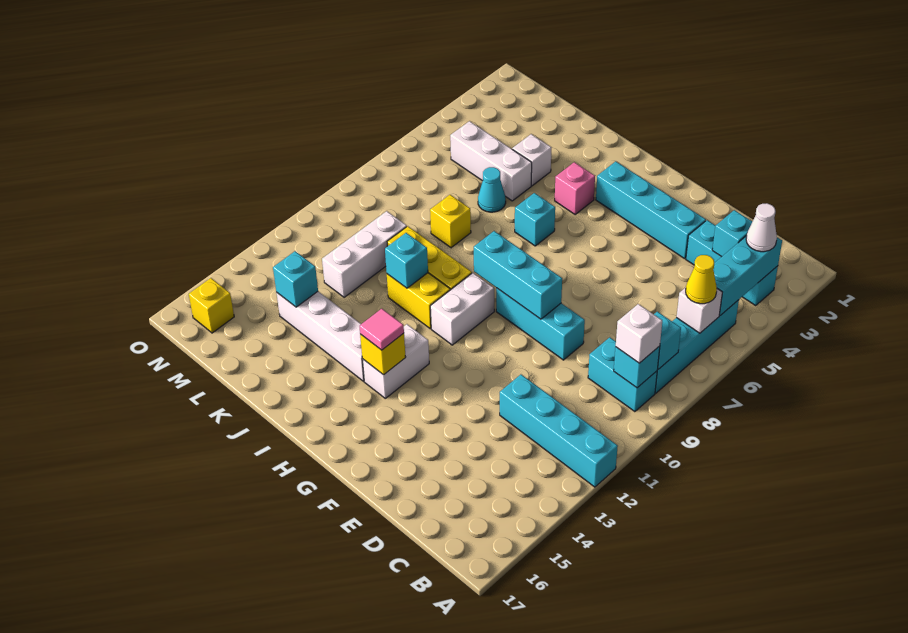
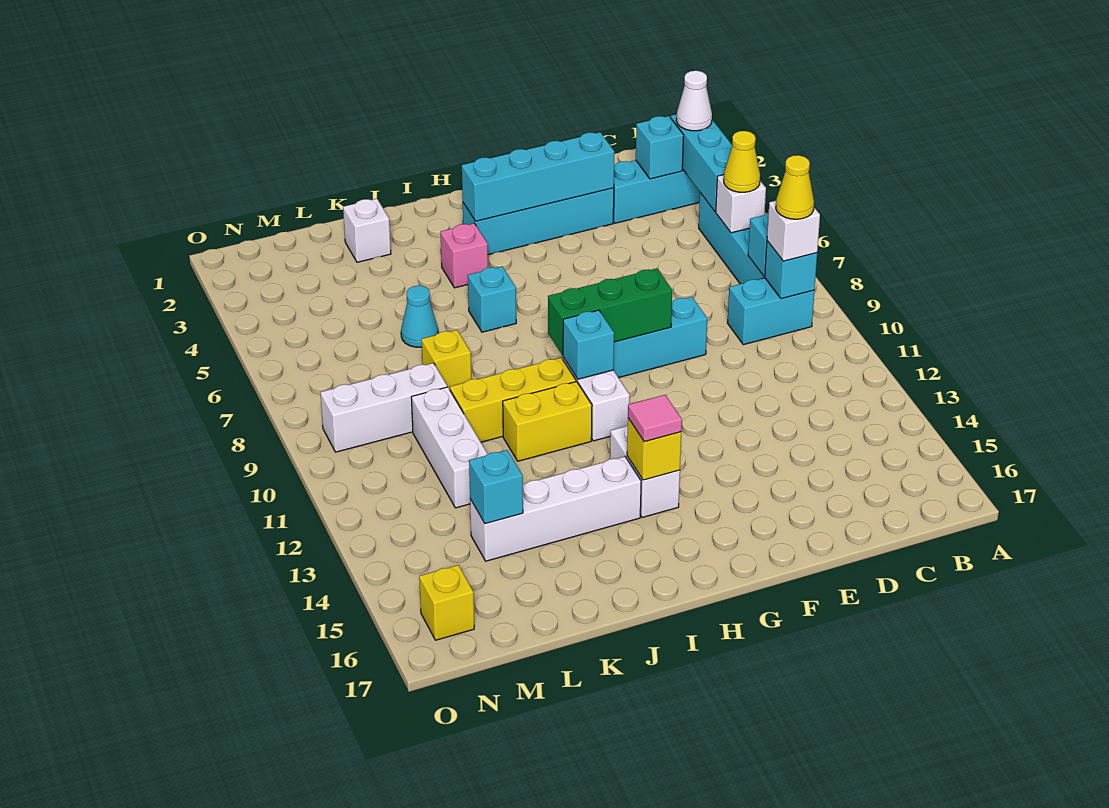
cyan brick A12:D12 level 1 -> cyan brick E3:H3 level 2
none -> yellow cone B9 level 4
cyan brick F9:H9 level 2 -> green brick F9:H9 level 2
cyan brick J11 level 2 -> cyan brick H10 level 2
white brick K4 level 1 -> white brick K2 level 1
white brick K5:M5 level 1 -> white brick L9:N9 level 1

